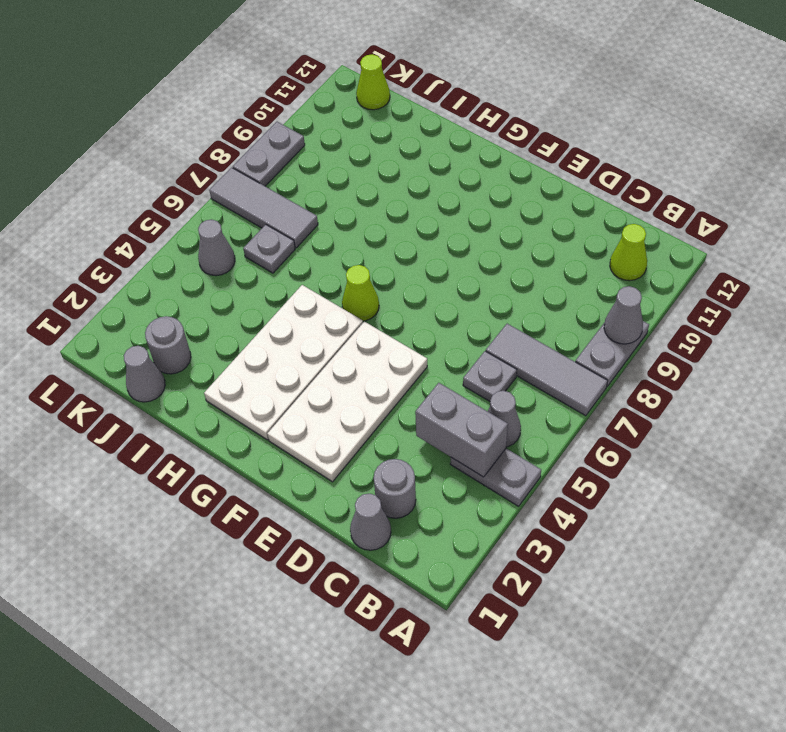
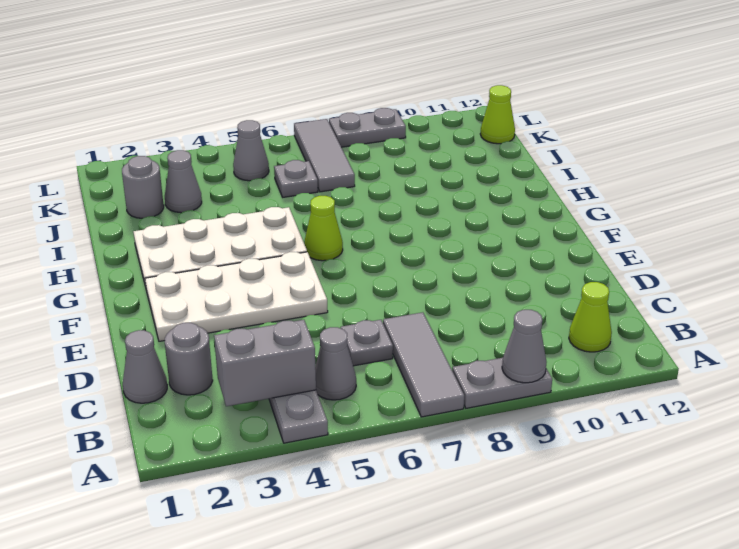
grey brick B4:C4 level 2 -> grey brick B3:B4 level 2
grey cone J1 level 1 -> grey cone J3 level 1

